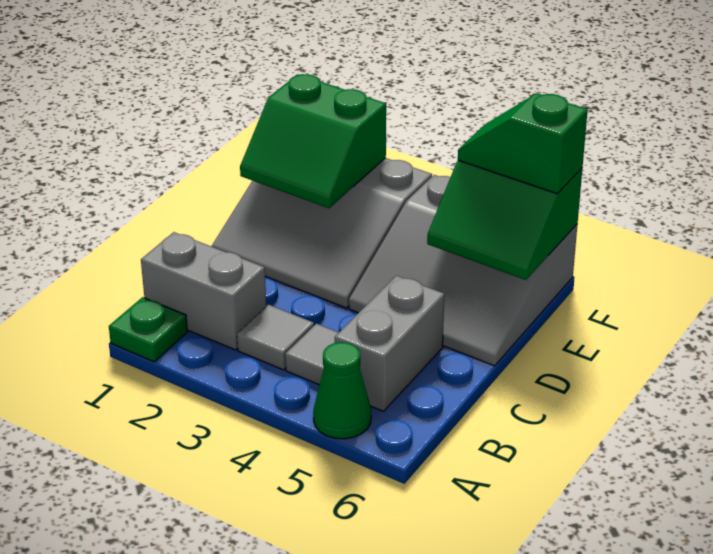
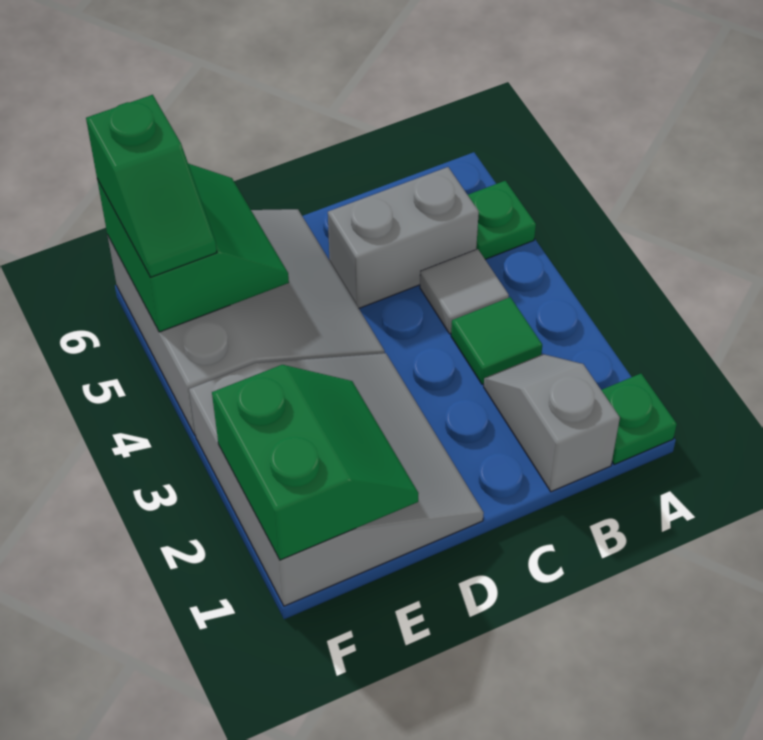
green cone A5 level 1 -> green plate A5 level 1
grey brick B1:B2 level 1 -> grey slope B1:B2 level 1 top 1
grey tile B3 level 1 -> green tile B3 level 1

